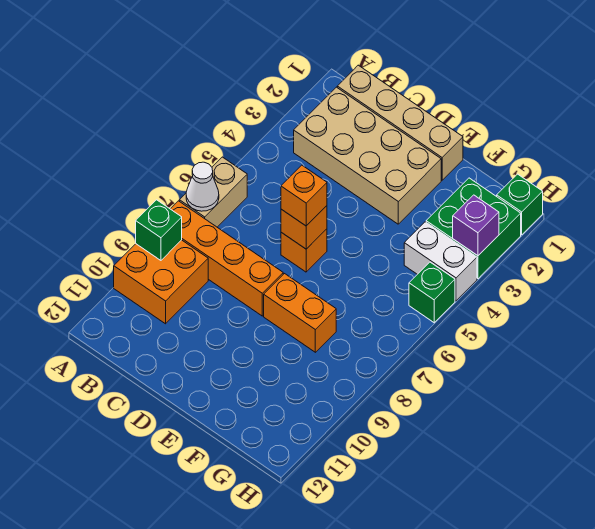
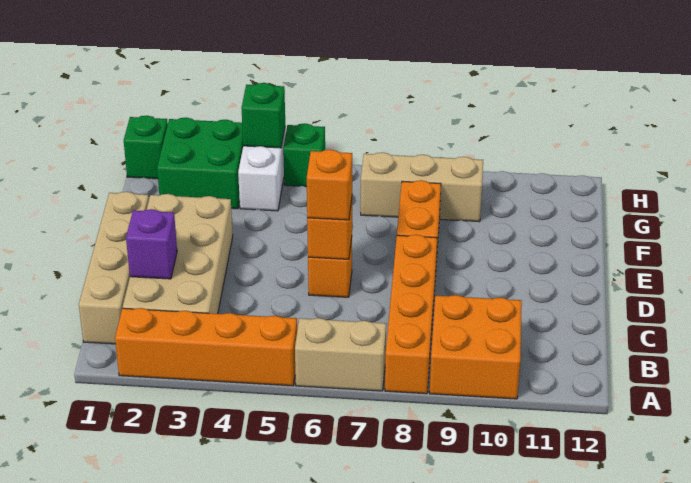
none -> orange brick A2:A5 level 1
white cone A7 level 2 -> none
green brick A9 level 2 -> green brick H4 level 2
none -> tan brick G7:G9 level 1
purple brick H3 level 2 -> purple brick C2 level 2

